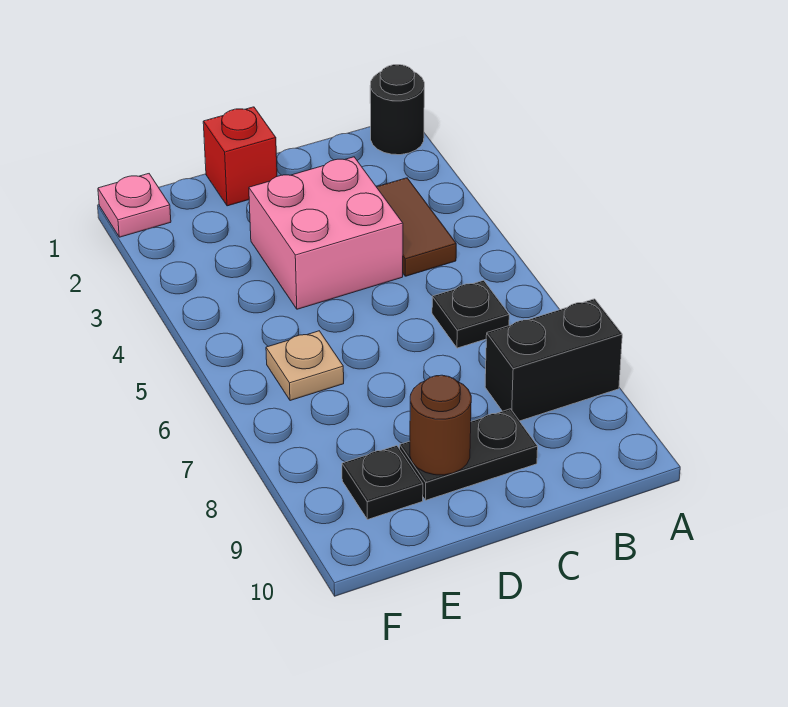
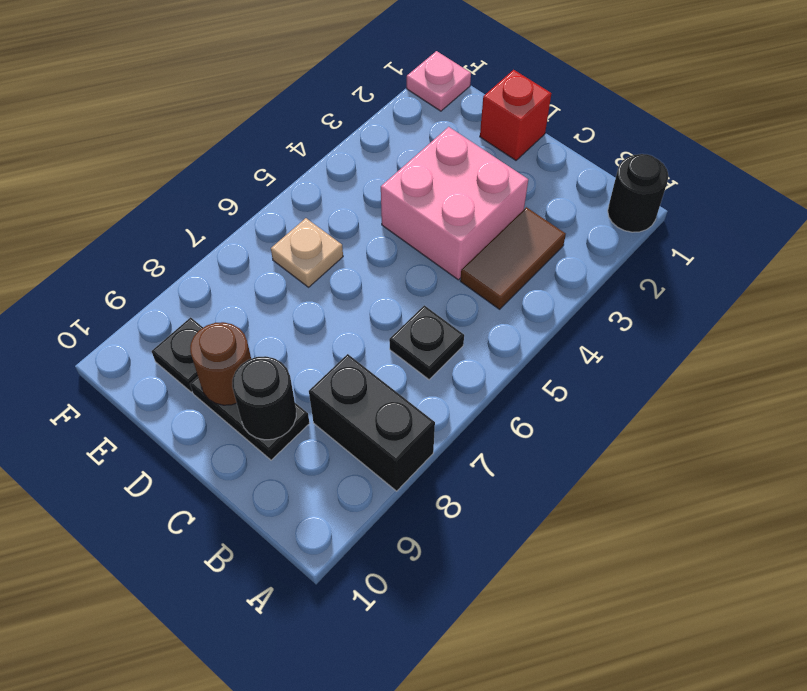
none -> black round brick C9 level 2

